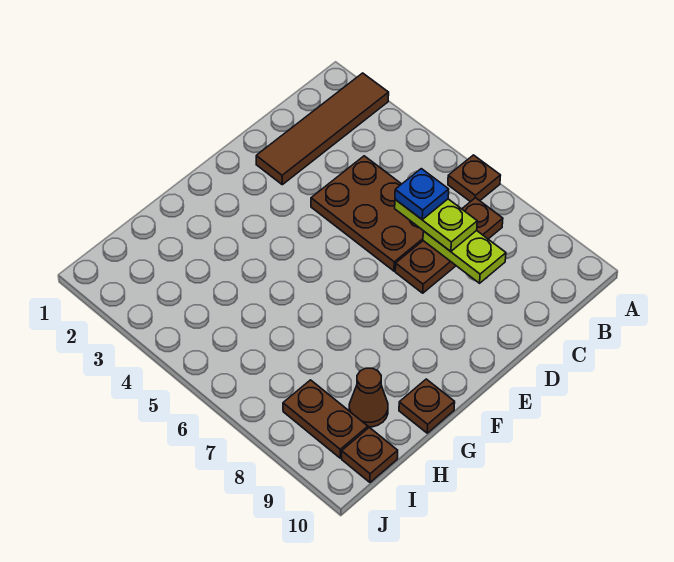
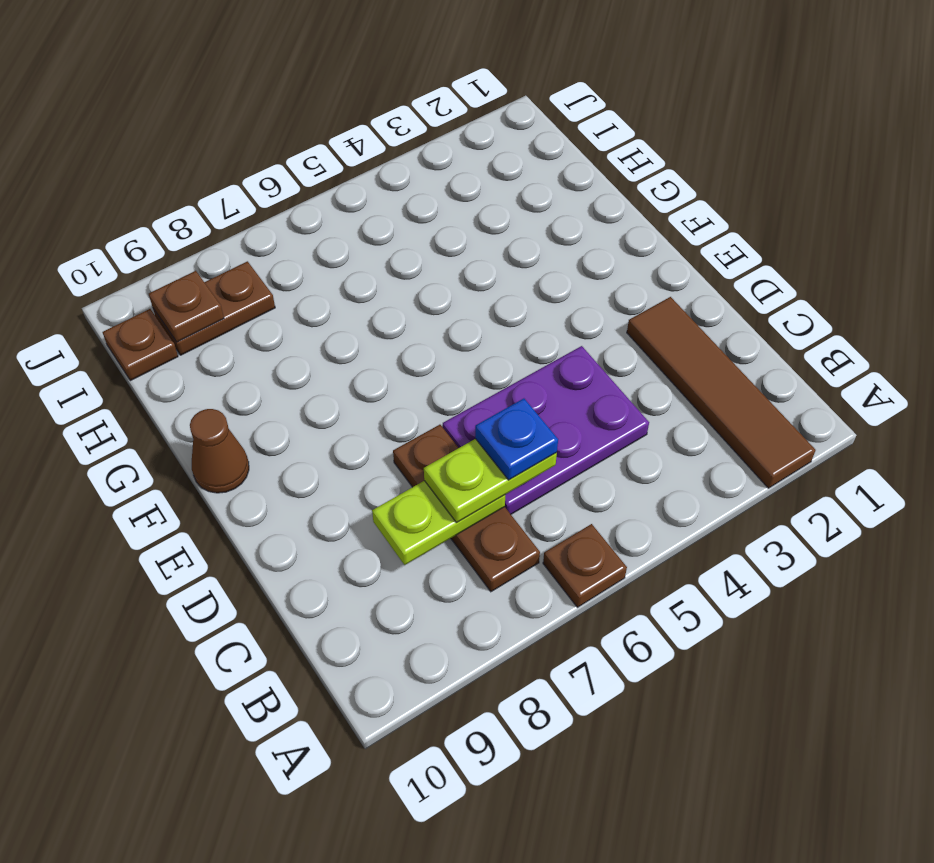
brown plate C4:D6 level 1 -> purple plate C4:D6 level 1
brown plate G10 level 1 -> brown plate I9 level 2
brown cone H9 level 1 -> brown cone F10 level 1

